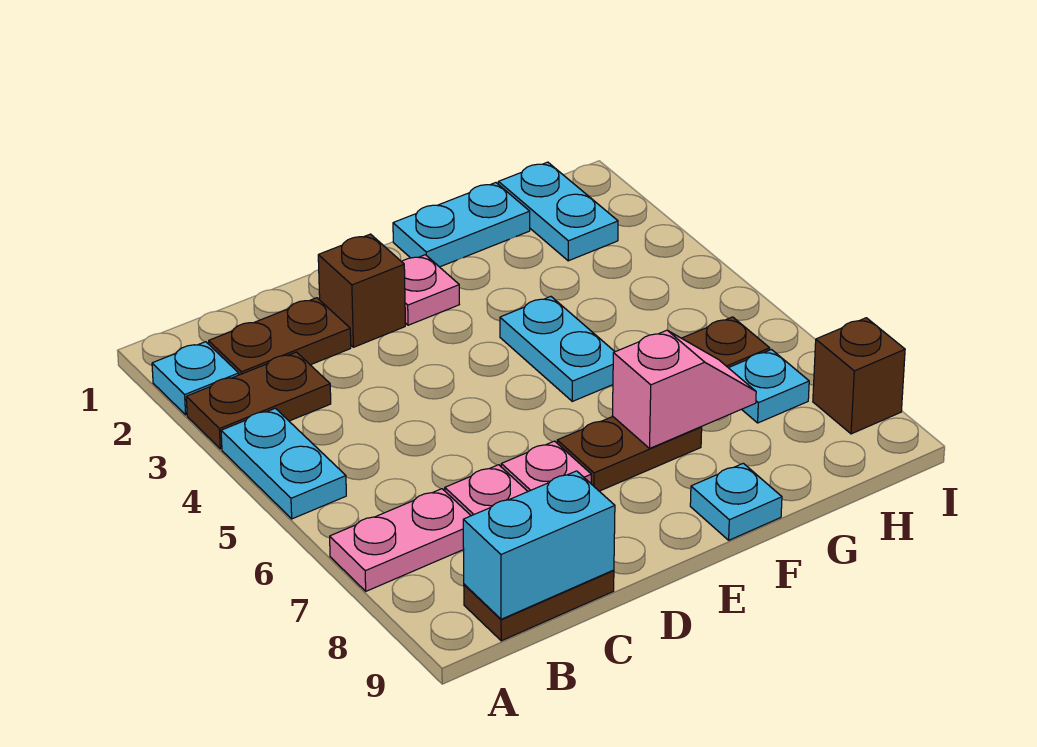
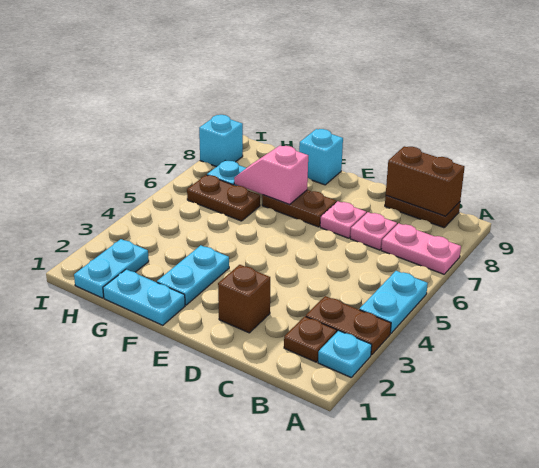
brown plate B2:C2 level 1 -> brown plate B2 level 1
cyan brick B9:C9 level 2 -> brown brick B9:C9 level 2
pink plate E2 level 1 -> none
cyan plate F4:F5 level 1 -> cyan plate F2:F3 level 1
cyan plate F9 level 1 -> cyan brick F9 level 1
brown brick I8 level 1 -> cyan brick I8 level 1

